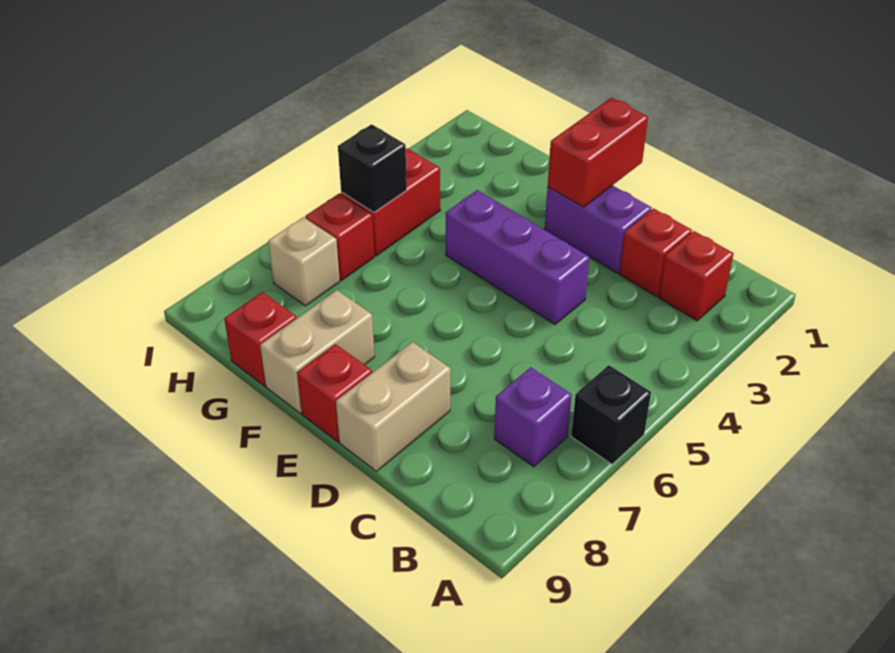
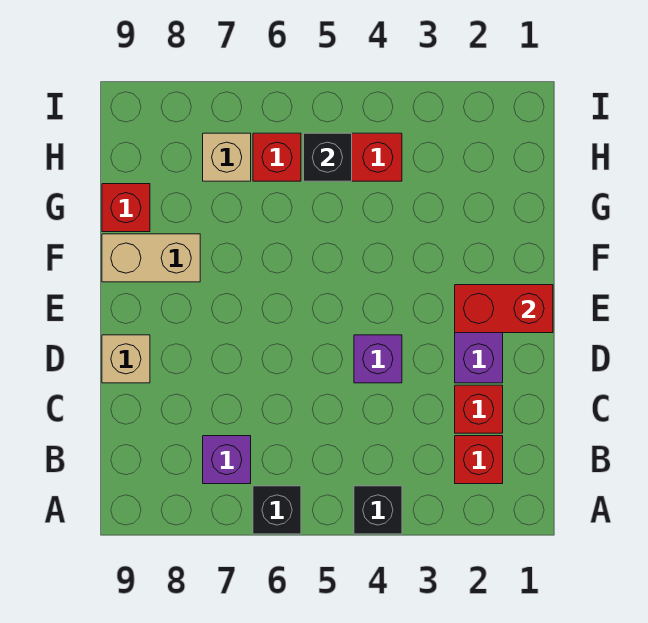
none -> black brick A4 level 1
purple brick D4:F4 level 1 -> purple brick D4 level 1
tan brick D8:D9 level 1 -> tan brick D9 level 1
red brick E9 level 1 -> none

